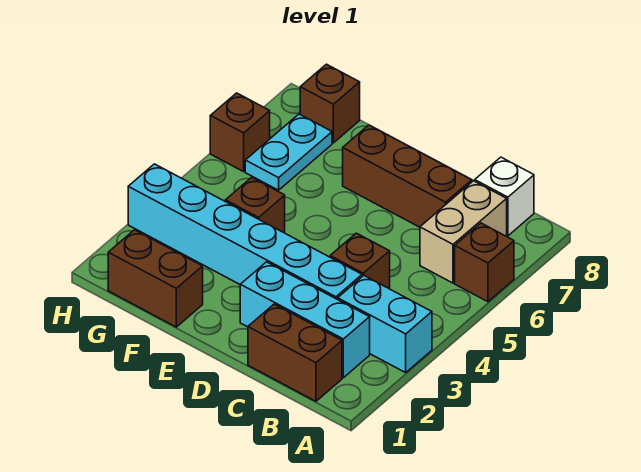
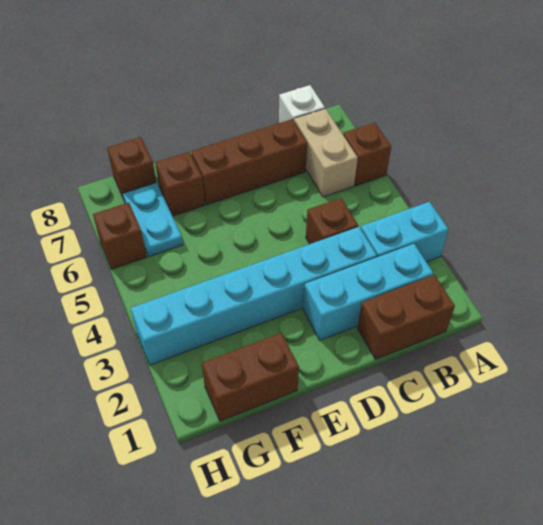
brown brick F4 level 1 -> brown brick F7 level 1

